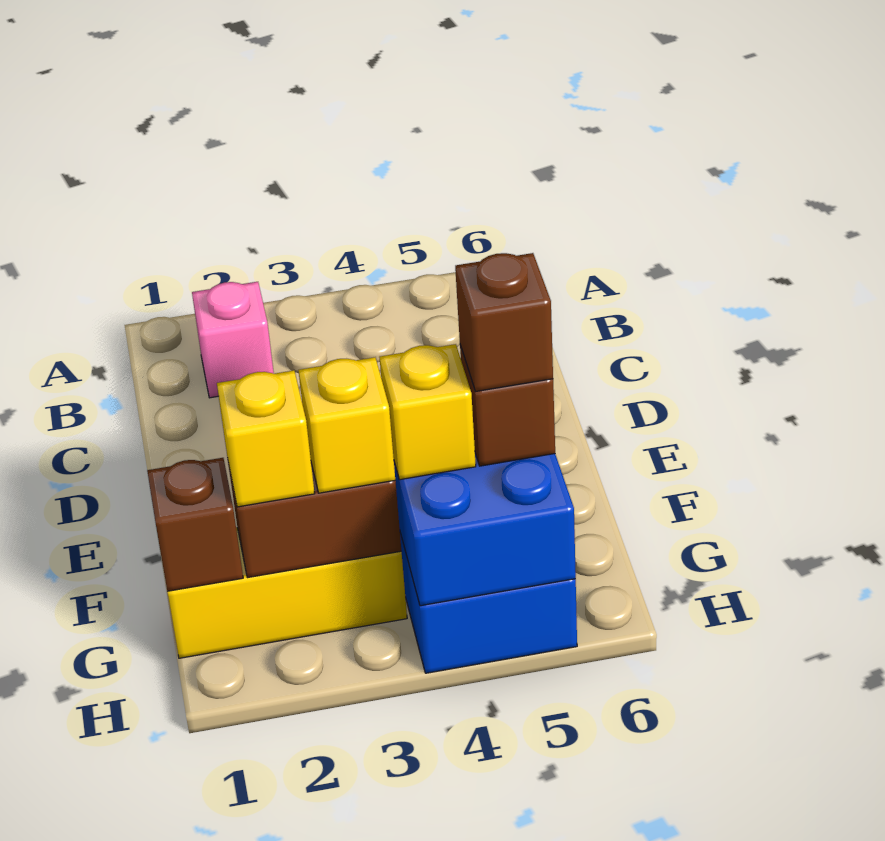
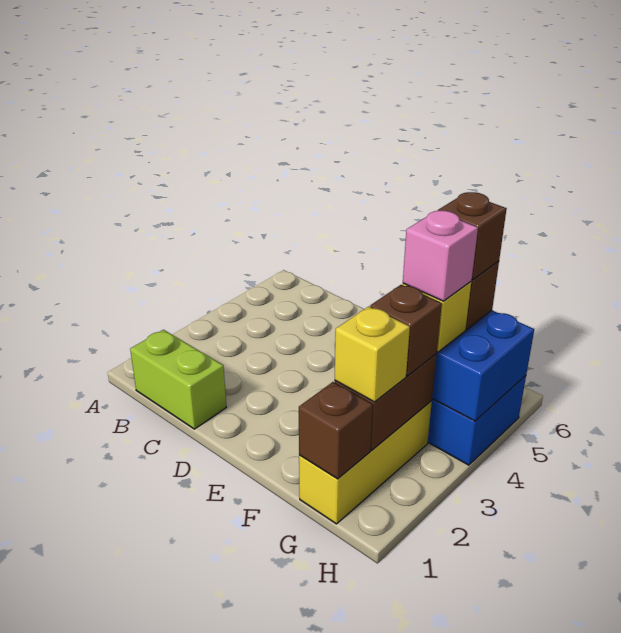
none -> lime brick B1:C1 level 1
pink brick B2 level 1 -> pink brick G4 level 4
yellow brick G3 level 3 -> brown brick G3 level 3

